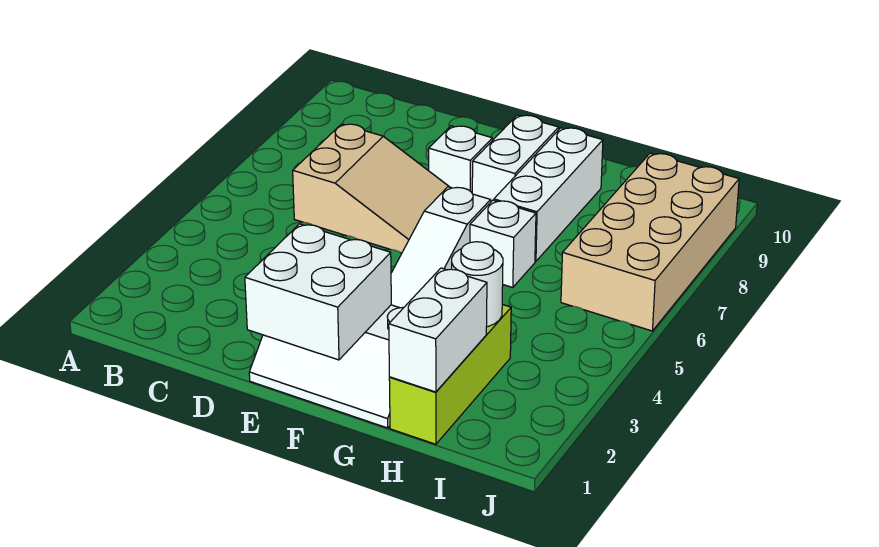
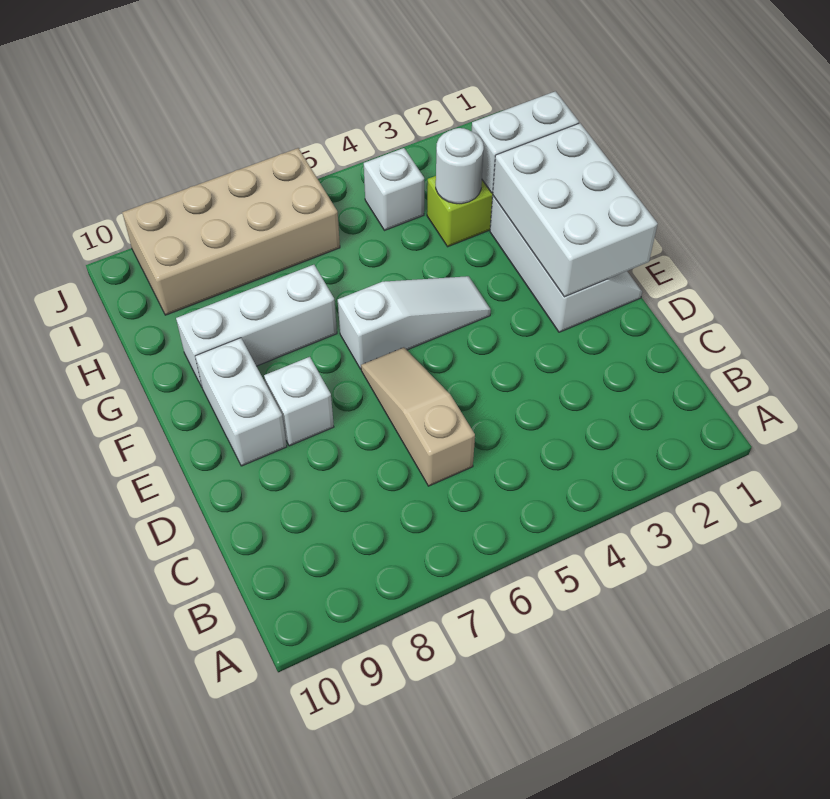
tan slope C6:E7 level 1 top C -> tan slope C6:E6 level 1 top C
white brick E1:F2 level 2 -> white brick E1:G2 level 2
white brick F8:F9 level 1 -> white brick E9:F9 level 1
white brick G6 level 1 -> white brick I4 level 1

